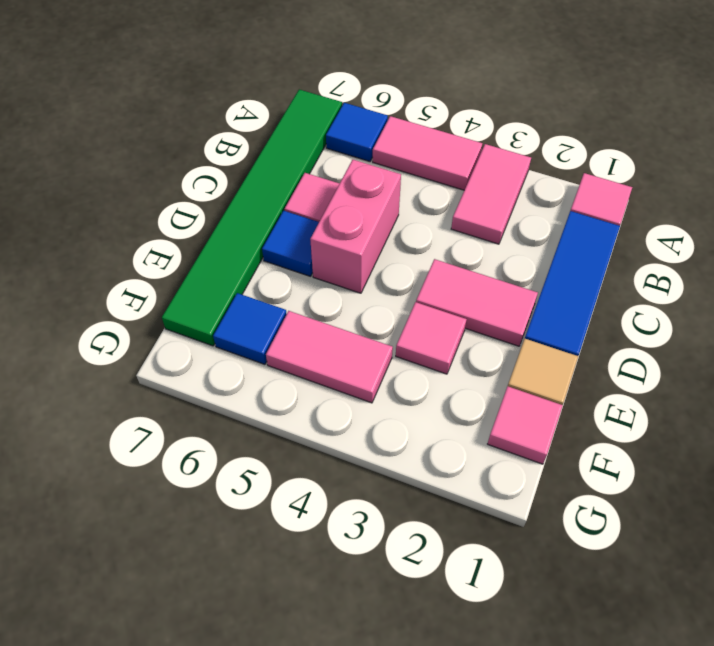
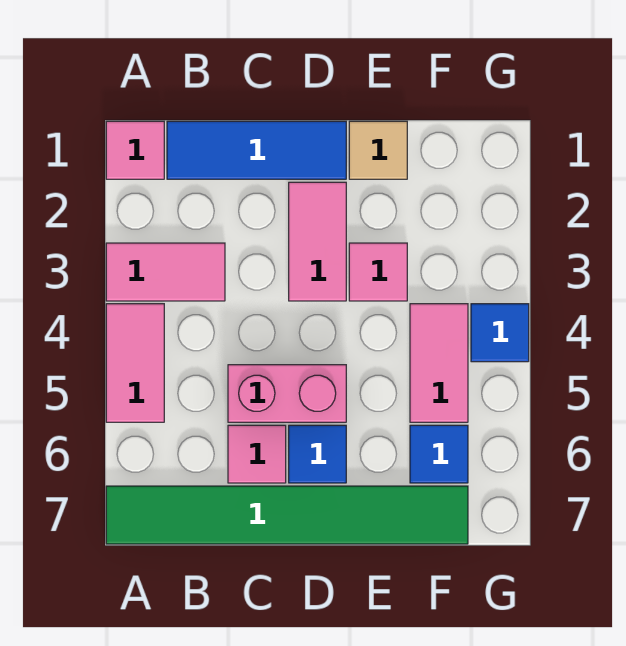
blue tile A6 level 1 -> blue tile G4 level 1
pink tile F1 level 1 -> none

